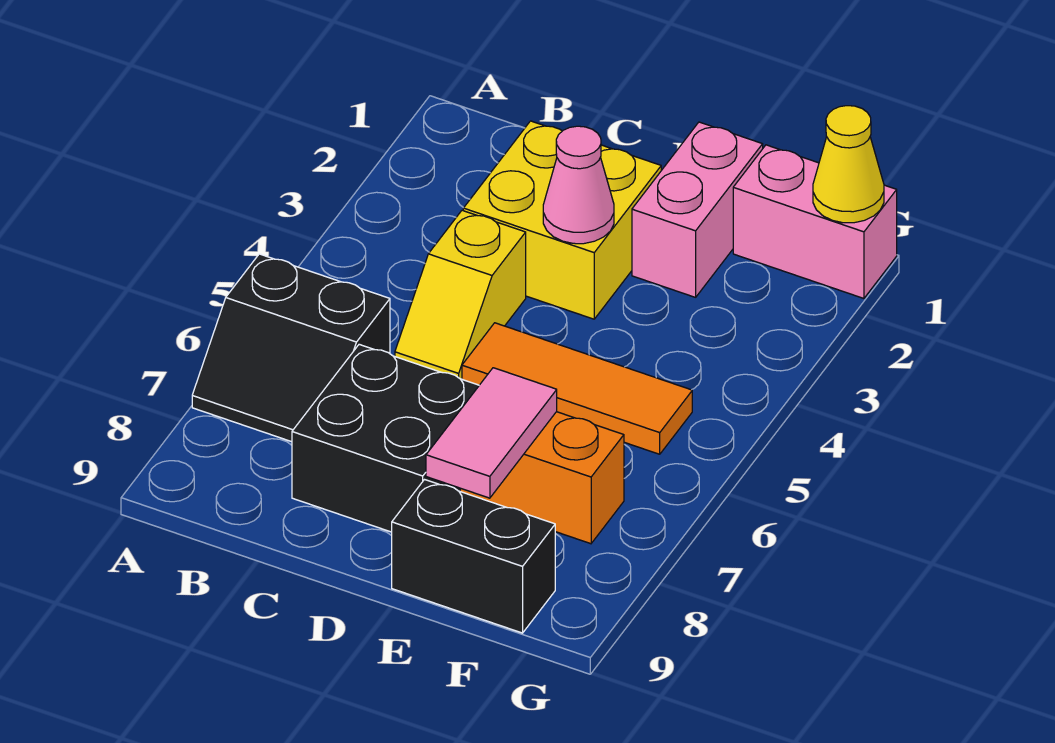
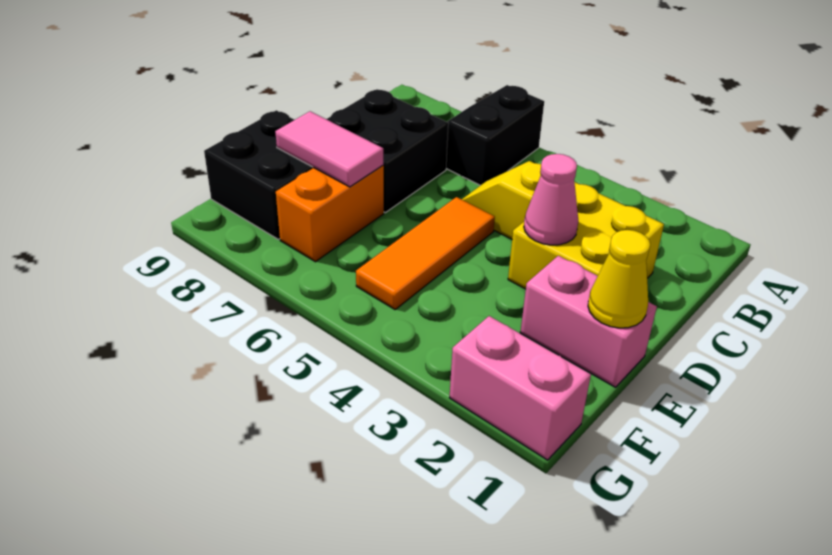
black brick E9:F9 level 1 -> black brick E8:F9 level 1
pink brick F1:G1 level 1 -> pink brick G1:G2 level 1
yellow cone G1 level 2 -> yellow cone E1 level 2

